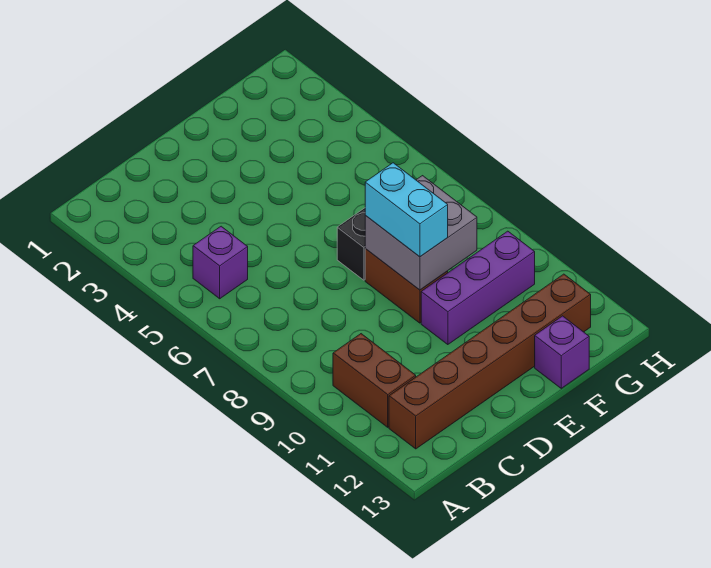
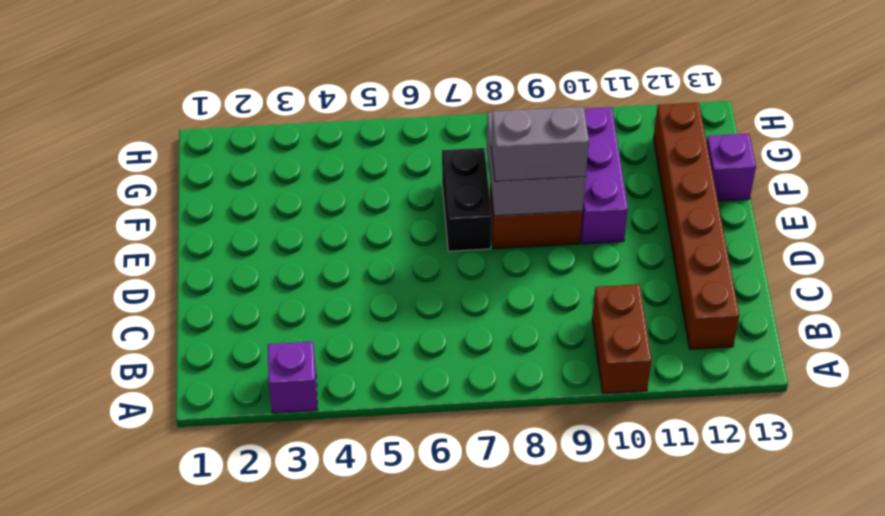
purple brick B5 level 1 -> purple brick A3 level 1
brown brick B10:B11 level 1 -> brown brick A10:B10 level 1
cyan brick E8:E9 level 3 -> grey brick E8:E9 level 3

